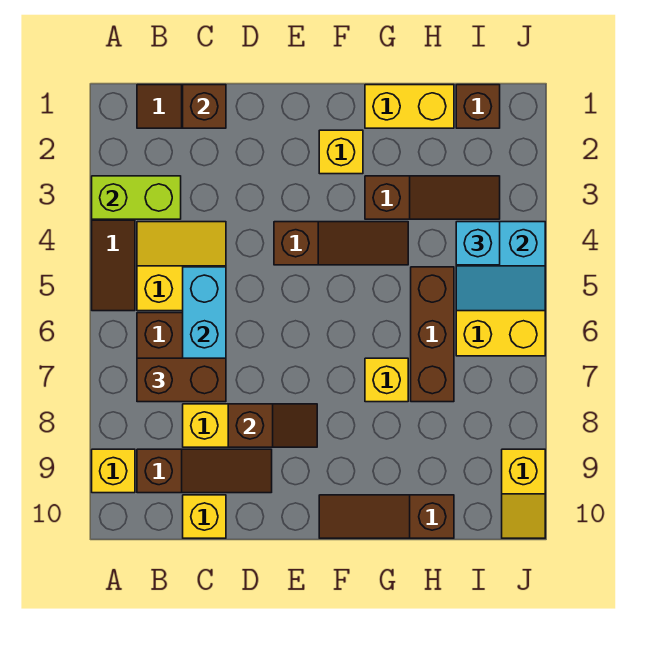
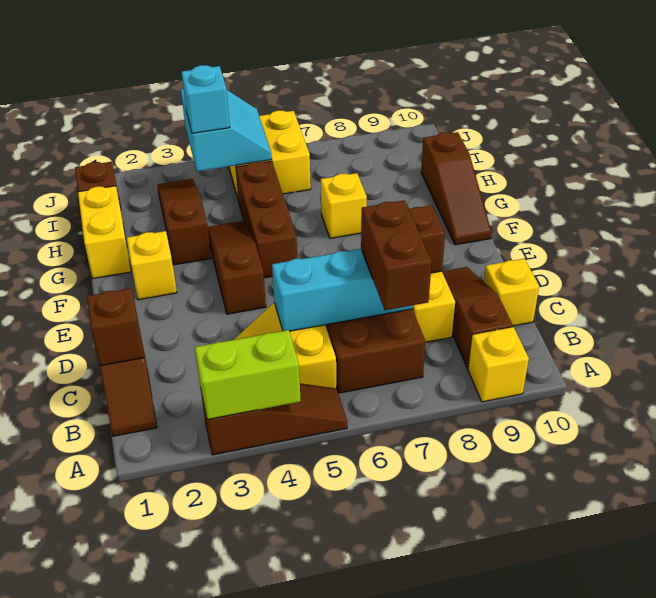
lime brick A3:B3 level 2 -> lime brick A3:A4 level 2
brown brick H5:H7 level 1 -> brown brick F5:H5 level 1
yellow slope J9:J10 level 1 top 9 -> none

